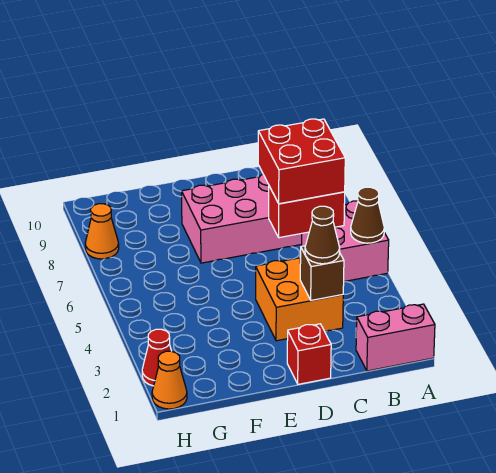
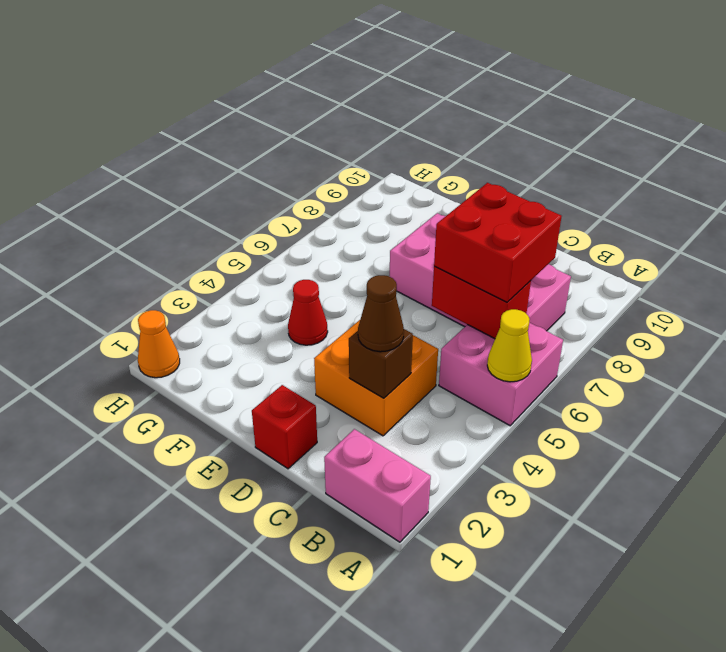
brown cone A5 level 2 -> yellow cone A5 level 2
red cone H2 level 1 -> red cone F4 level 1
orange cone H8 level 1 -> none

